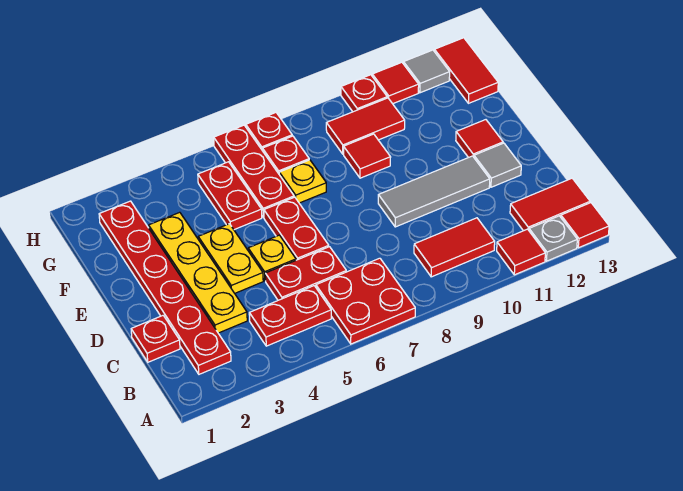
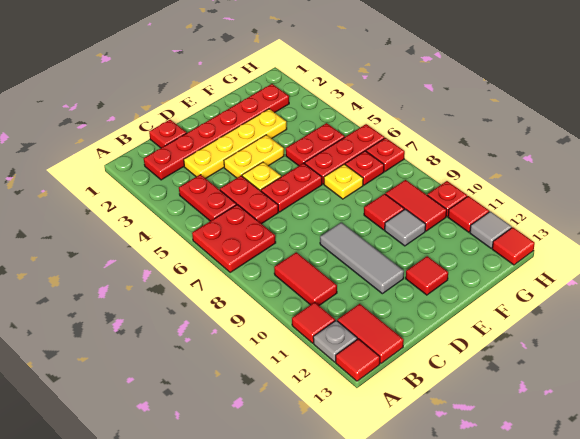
grey tile D12 level 1 -> grey tile F10 level 1
red tile G13:H13 level 1 -> red tile H13 level 1

